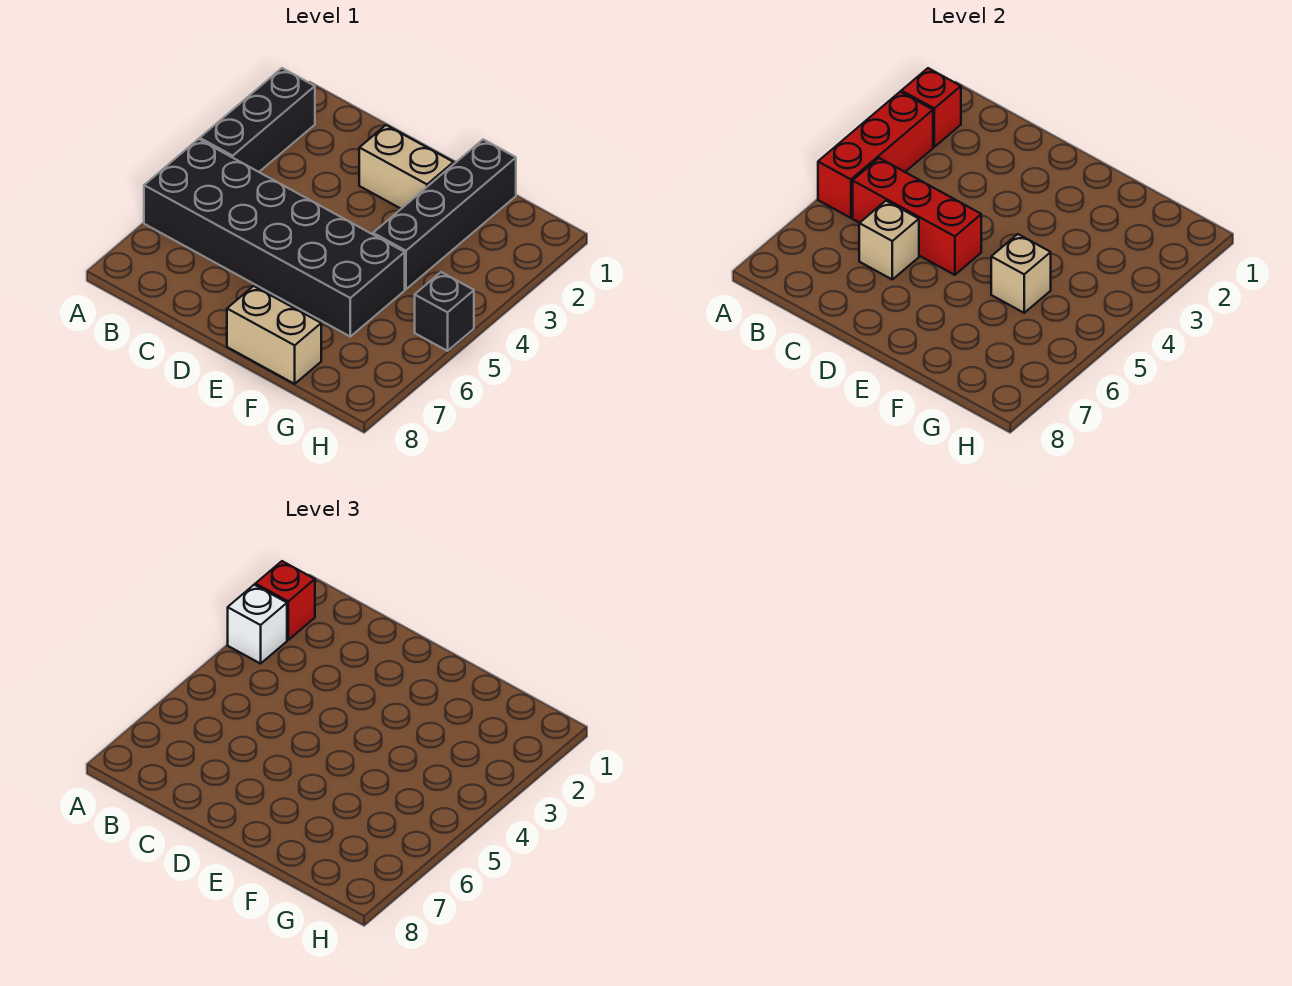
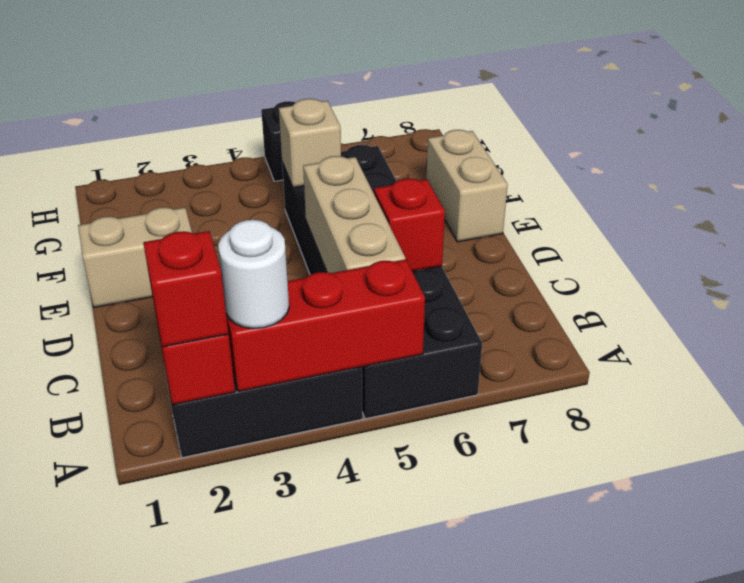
white brick A3 level 3 -> white round brick A3 level 3
red brick B5:D5 level 2 -> tan brick B5:D5 level 2
tan brick C6 level 2 -> red brick C6 level 2
tan brick D2:E2 level 1 -> tan brick E1:E2 level 1
black brick F1:F4 level 1 -> none

